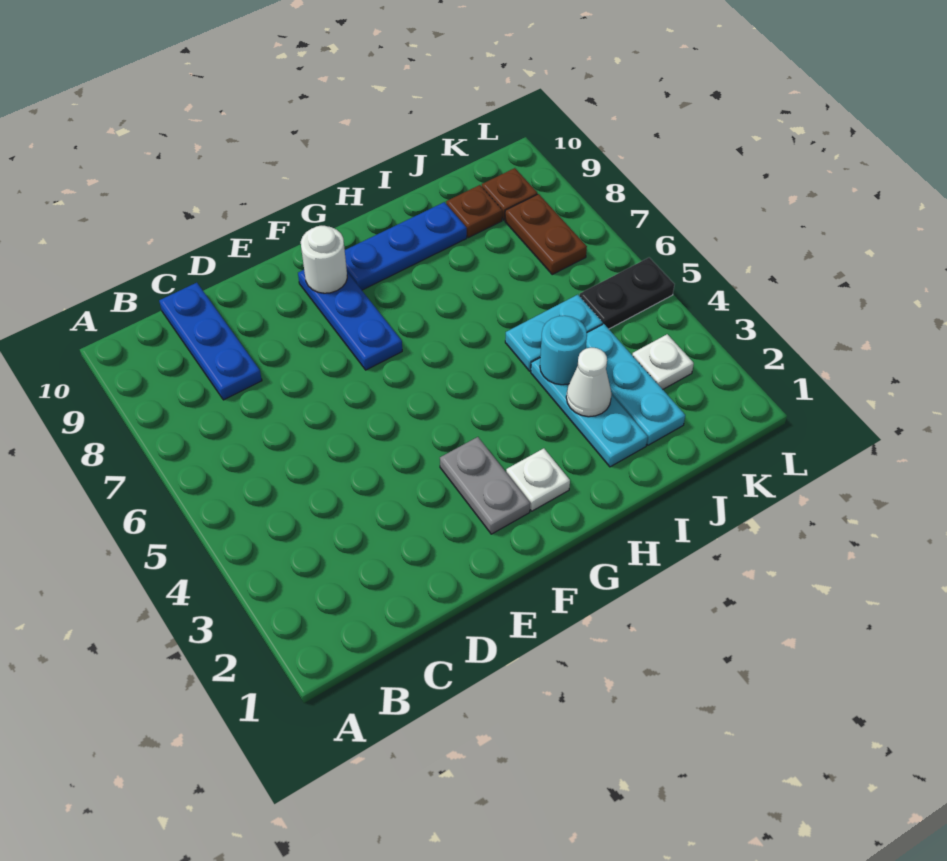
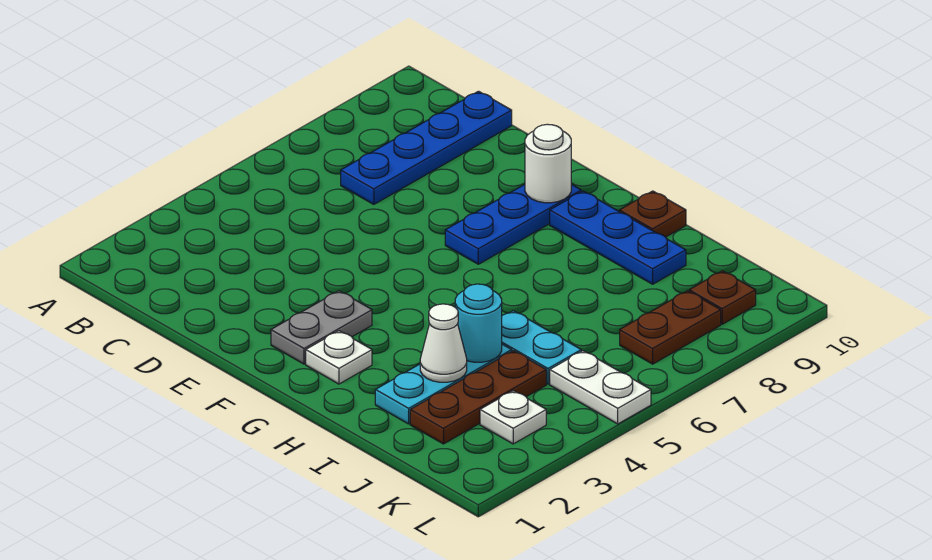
blue plate C8:C10 level 1 -> blue plate C7:C10 level 1
cyan plate J2:J4 level 1 -> brown plate J2:J4 level 1
brown plate J9 level 1 -> brown plate H10 level 1
black plate K5:L5 level 1 -> white plate K5:L5 level 1

